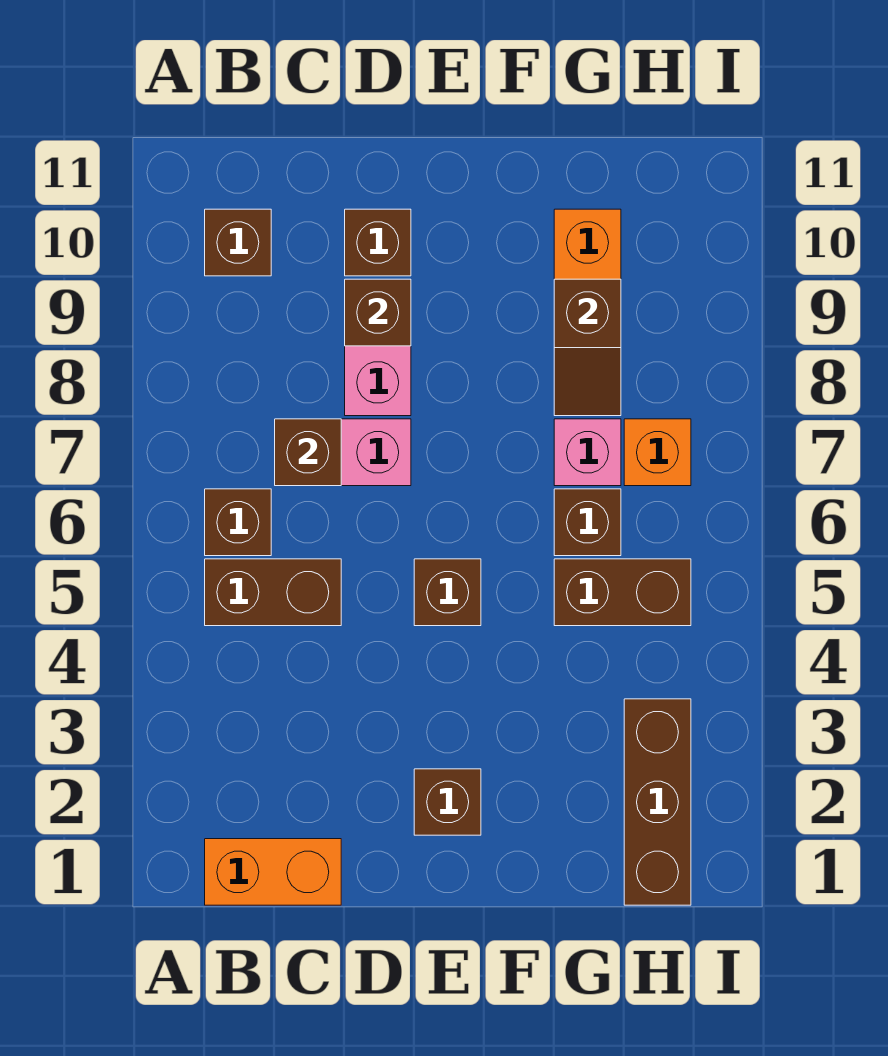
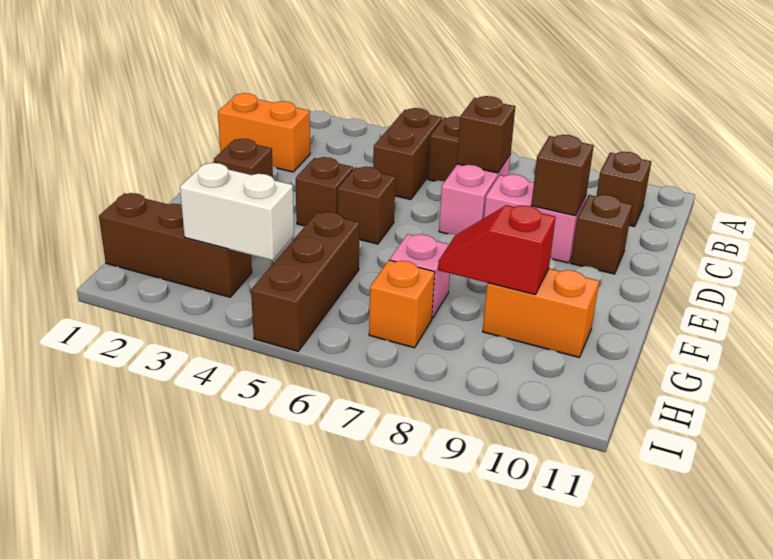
orange brick B1:C1 level 1 -> orange brick C1:C2 level 1
brown brick G5:H5 level 1 -> brown brick G5:I5 level 1
brown brick G6 level 1 -> brown brick E4 level 1
brown slope G8:G9 level 2 top 9 -> red slope G8:G9 level 2 top 9
none -> white brick H3:H4 level 2

